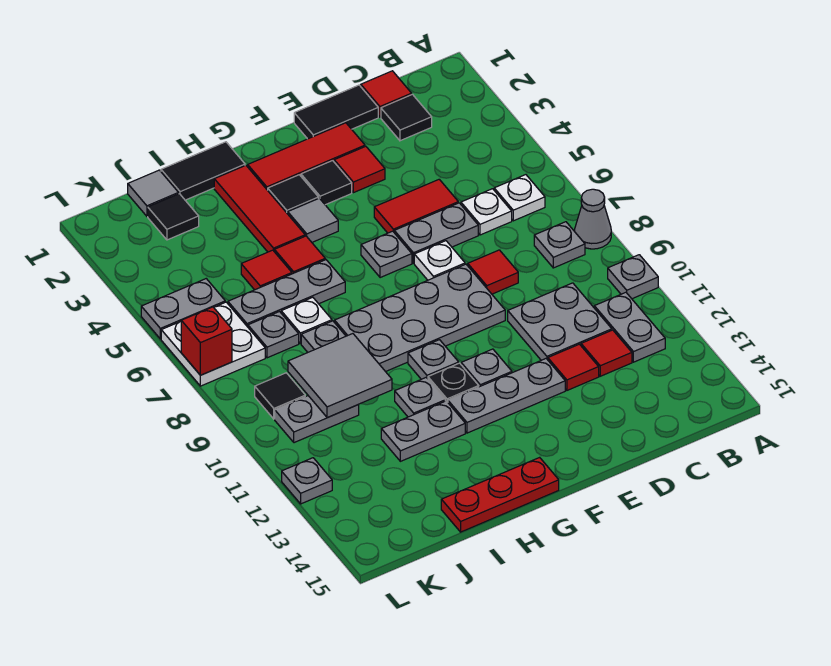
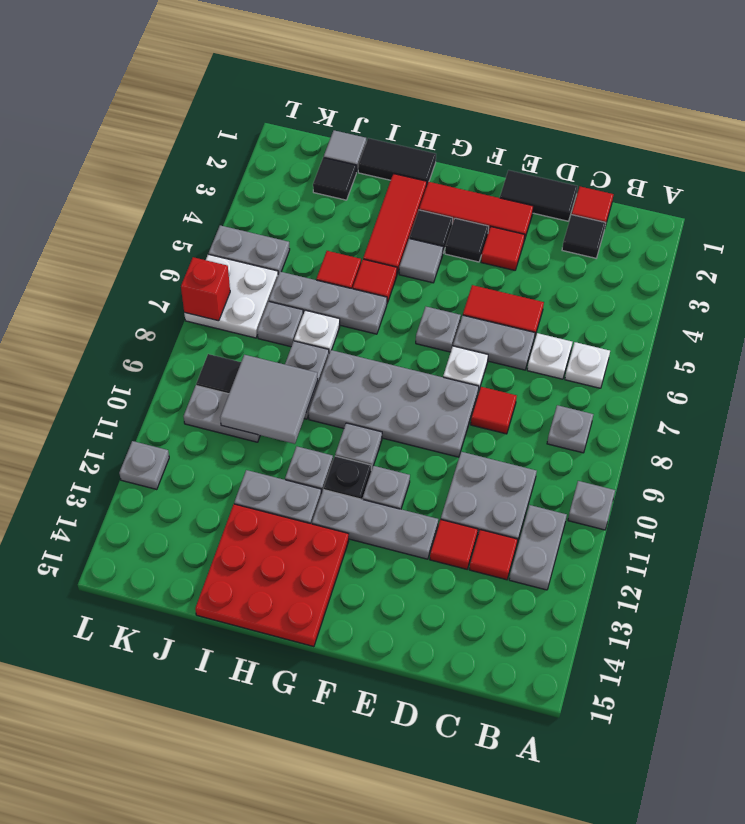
grey cone A8 level 1 -> none
red plate G15:I15 level 1 -> red plate G13:I15 level 1

